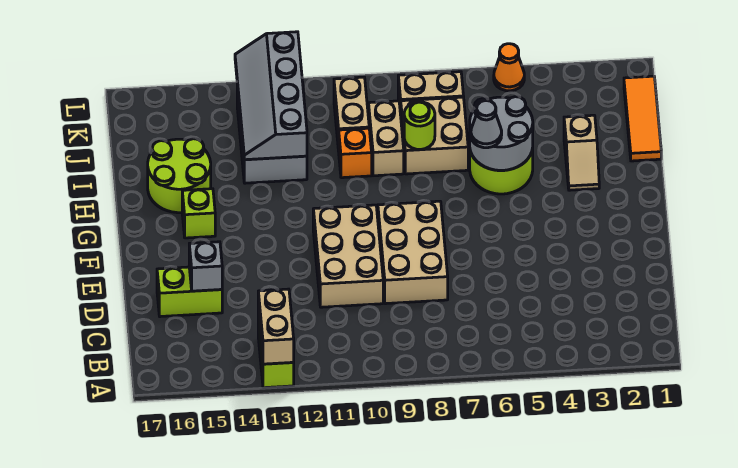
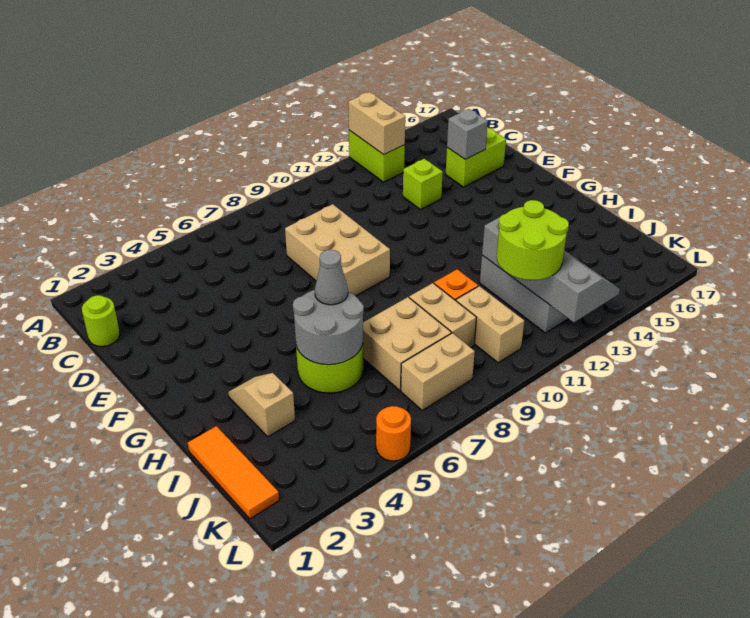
tan brick D10:F11 level 1 -> none
lime brick G15 level 1 -> lime brick D13 level 1
lime round brick H15:I16 level 1 -> lime round brick J11:K12 level 3
lime round brick I8 level 2 -> lime round brick C1 level 1
orange cone L5 level 1 -> orange round brick L5 level 1

